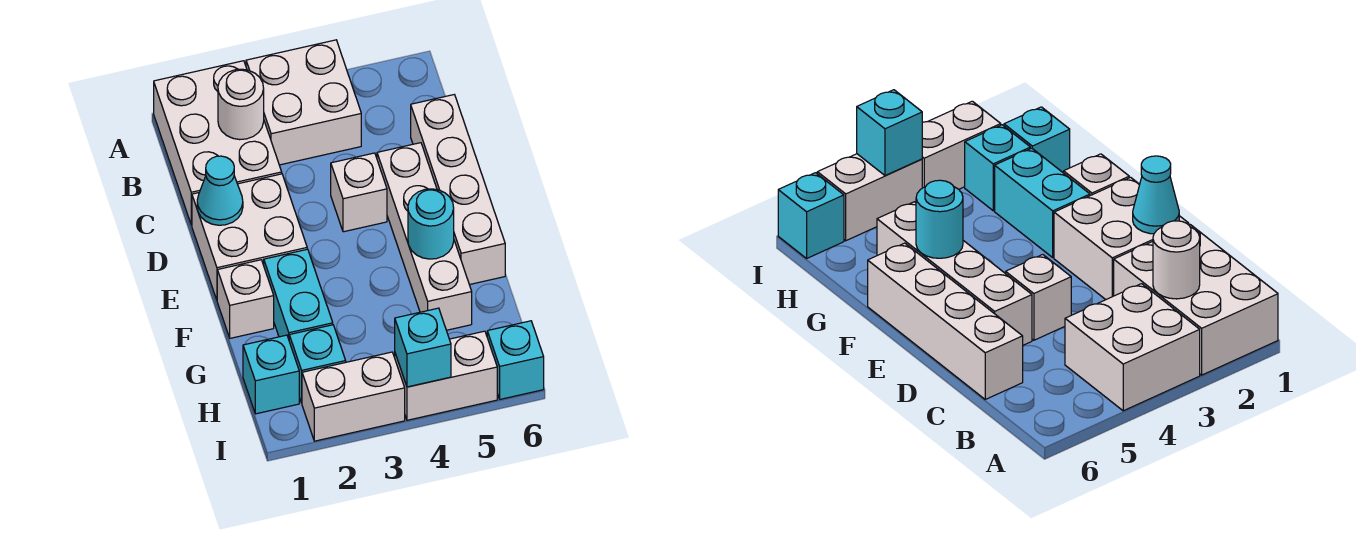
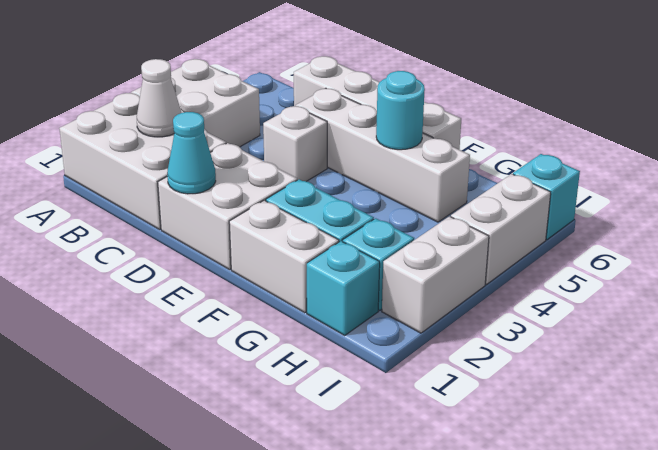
white round brick B2 level 2 -> white cone B2 level 2
white brick F1 level 1 -> white brick F1:G1 level 1
cyan brick I4 level 2 -> none

